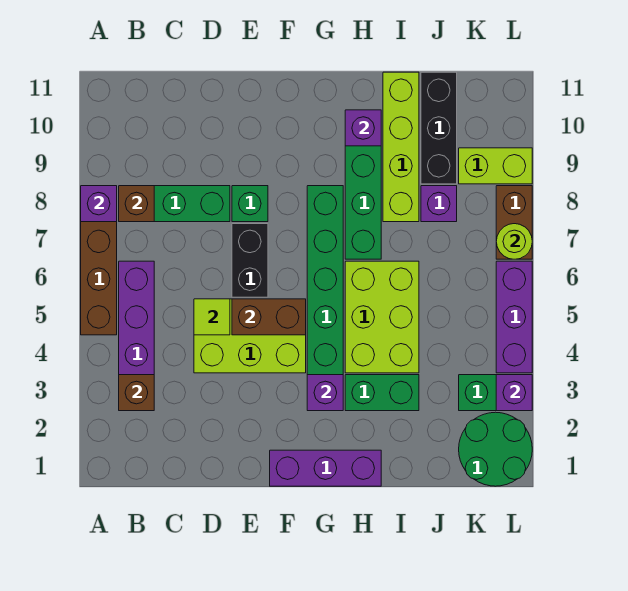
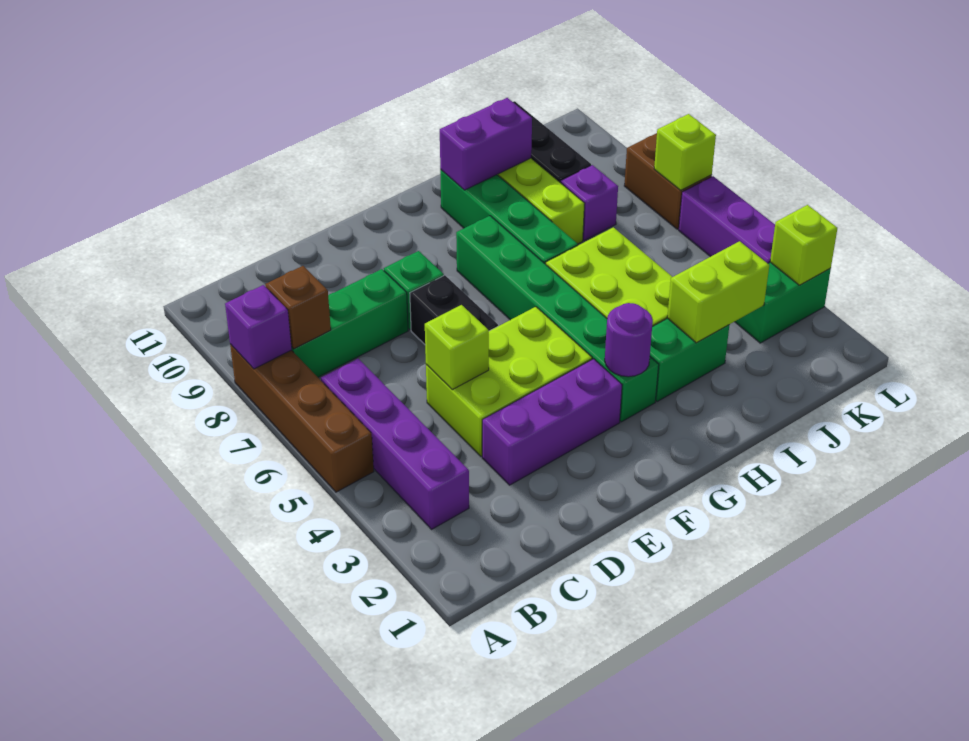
brown brick B3 level 2 -> none
lime tile D5 level 2 -> lime brick D5 level 2
brown brick E5:F5 level 2 -> none
purple brick F1:H1 level 1 -> purple brick D3:F3 level 1
purple brick G3 level 2 -> purple round brick G3 level 2
purple brick H10 level 2 -> purple brick H10:I10 level 2
green round brick K1:L2 level 1 -> none
lime brick K9:L9 level 1 -> lime brick I3:J3 level 2
purple brick L3 level 2 -> lime brick L3 level 2
lime round brick L7 level 2 -> lime brick L7 level 2

